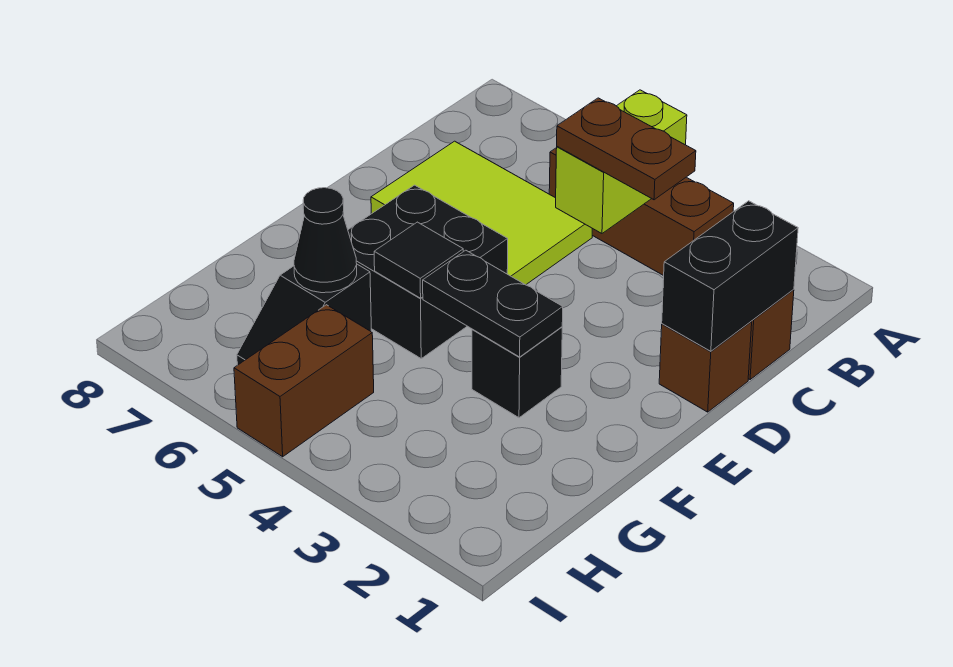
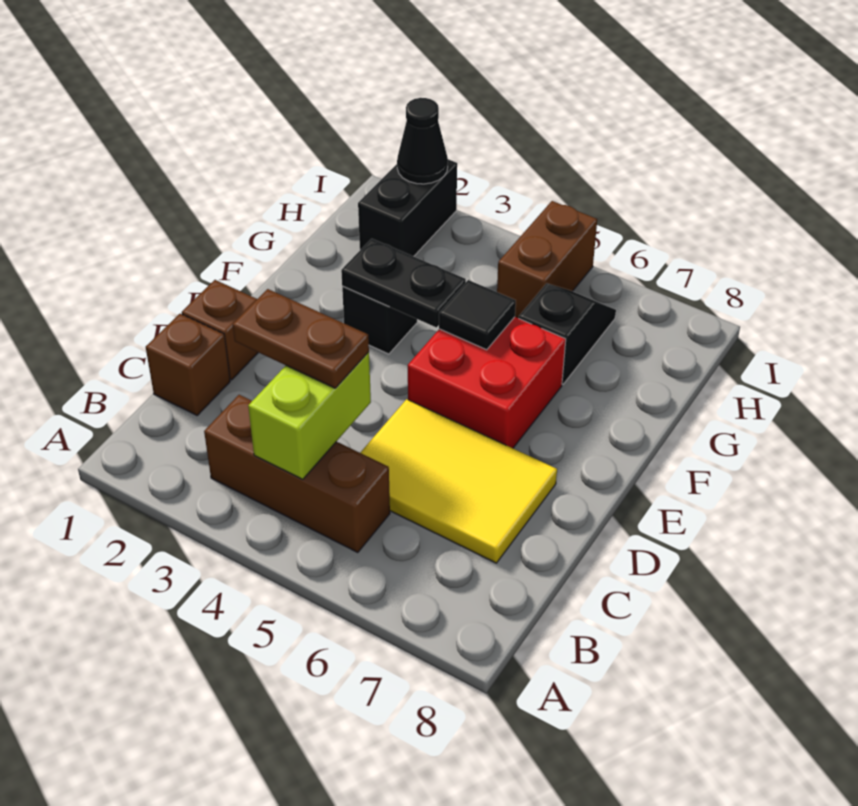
black brick C1:D1 level 2 -> black brick H2:I2 level 1
lime tile C5:D7 level 1 -> yellow tile C5:D7 level 1
black brick E5:F6 level 1 -> red brick E5:F6 level 1
black cone G6 level 2 -> black cone I2 level 2

